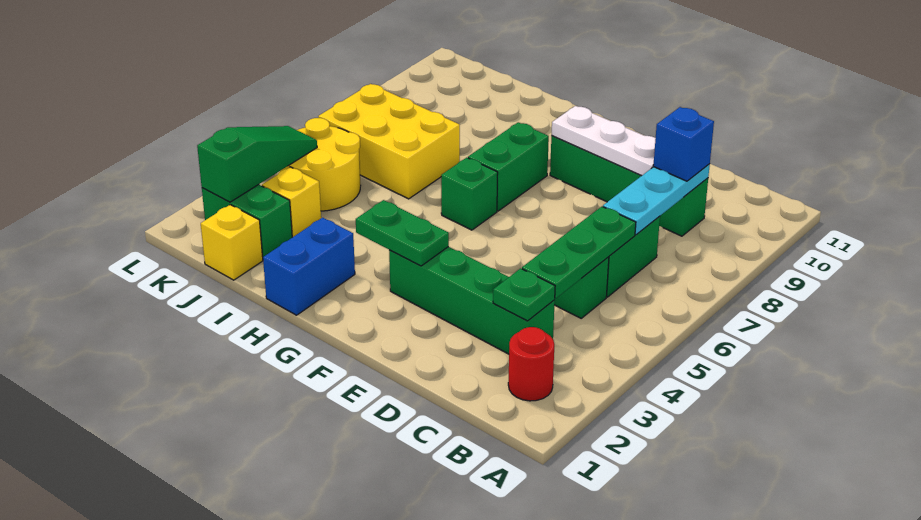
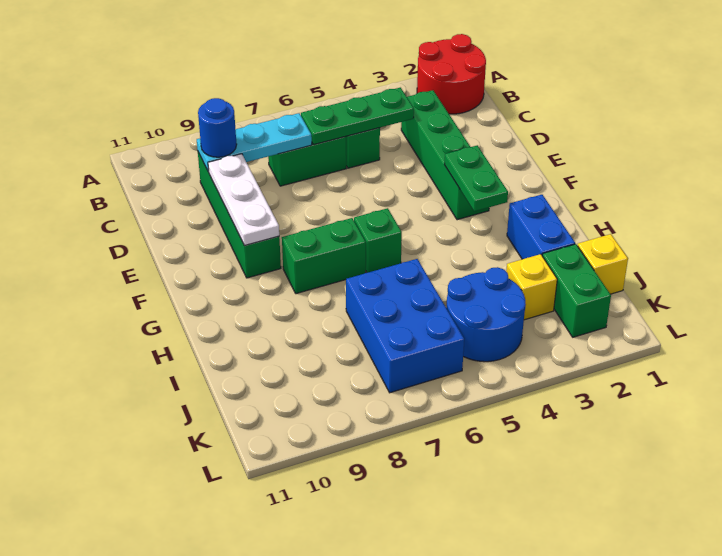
red round brick B2 level 1 -> red round brick A1:B2 level 1
green plate C3 level 2 -> none
blue brick C9 level 3 -> blue round brick C9 level 3
blue brick H1:H2 level 1 -> blue brick H2:I2 level 1
yellow brick I6:K7 level 1 -> blue brick I6:K7 level 1
yellow round brick J4:K5 level 1 -> blue round brick J4:K5 level 1
green slope K2:K4 level 2 top 2 -> none

